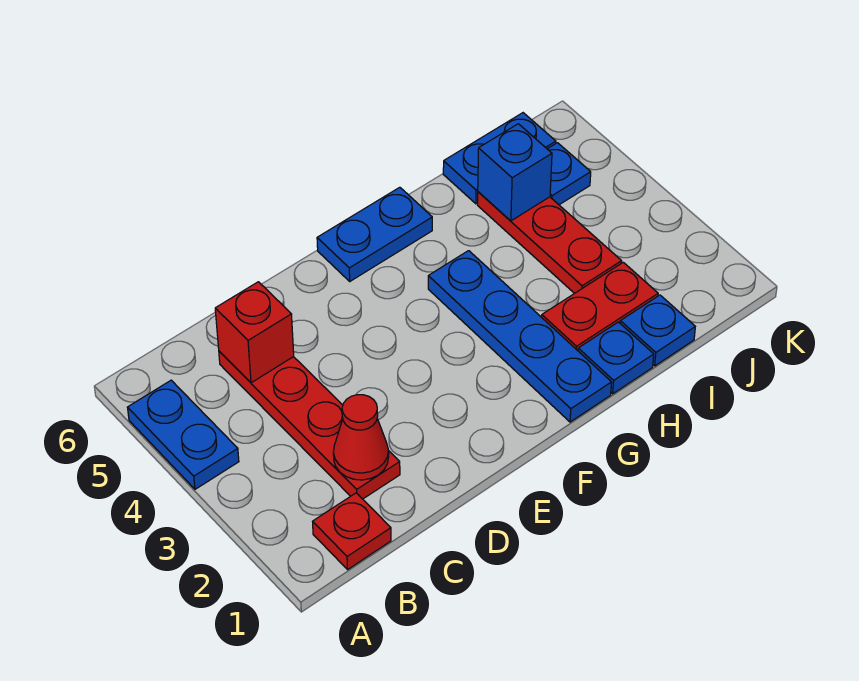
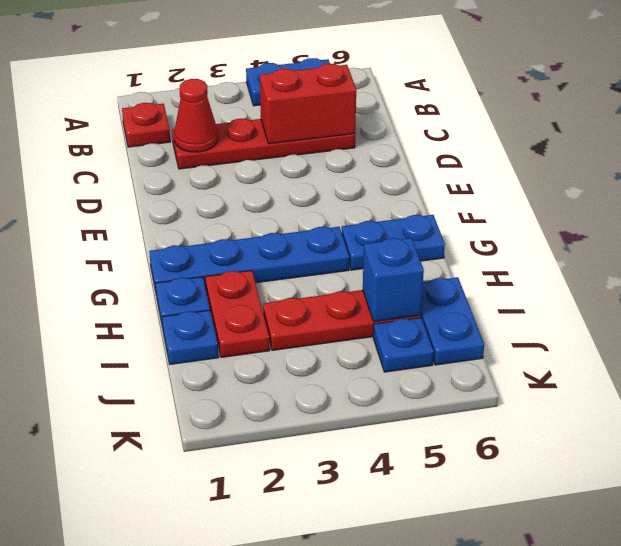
red brick C5 level 2 -> red brick C4:C5 level 2
blue plate F6:G6 level 1 -> blue plate G5:G6 level 1

